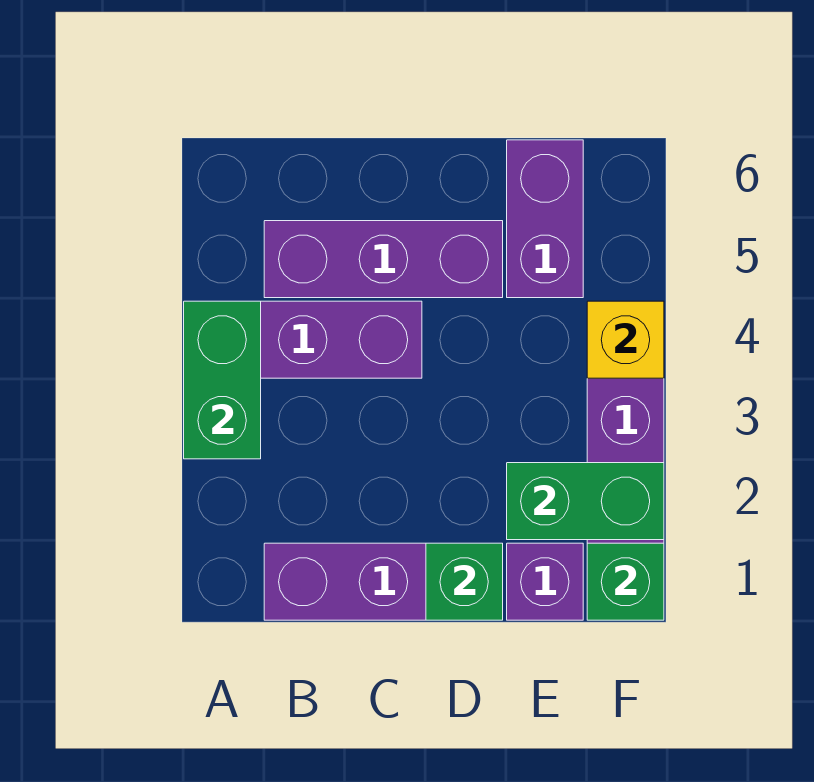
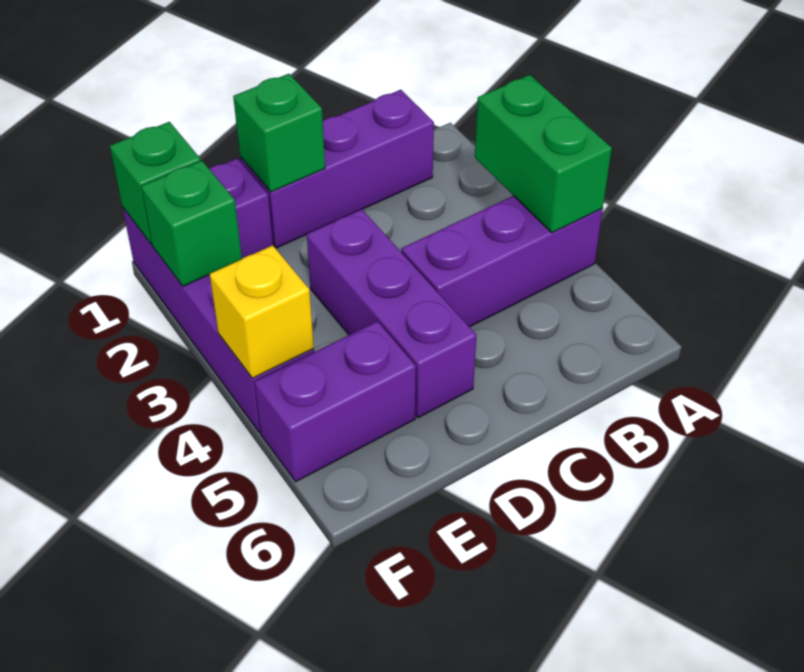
purple brick B5:D5 level 1 -> purple brick D3:D5 level 1
green brick E2:F2 level 2 -> green brick F2 level 2
purple brick E5:E6 level 1 -> purple brick E5:F5 level 1

